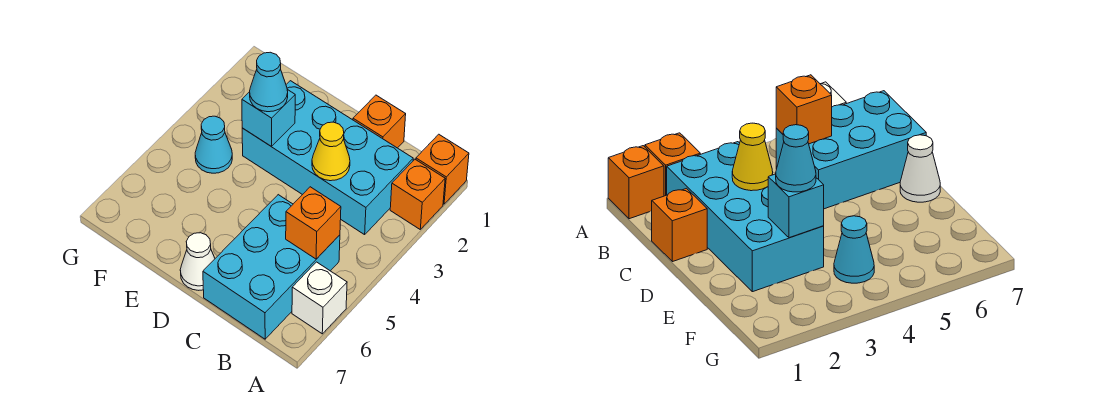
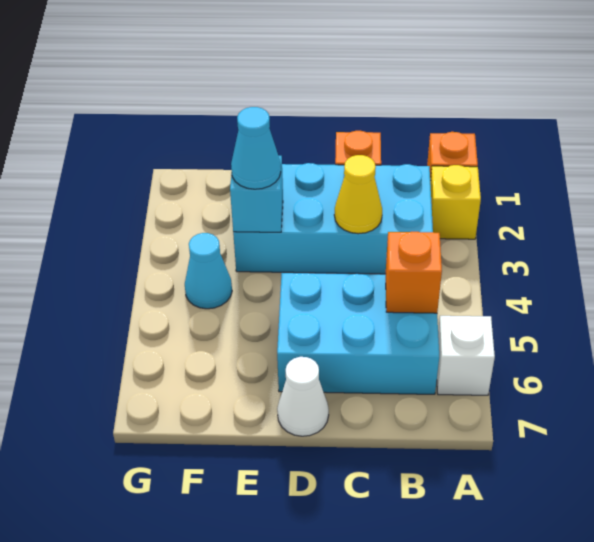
orange brick A2 level 1 -> yellow brick A2 level 1
cyan brick B5:C7 level 1 -> cyan brick B5:D6 level 1

